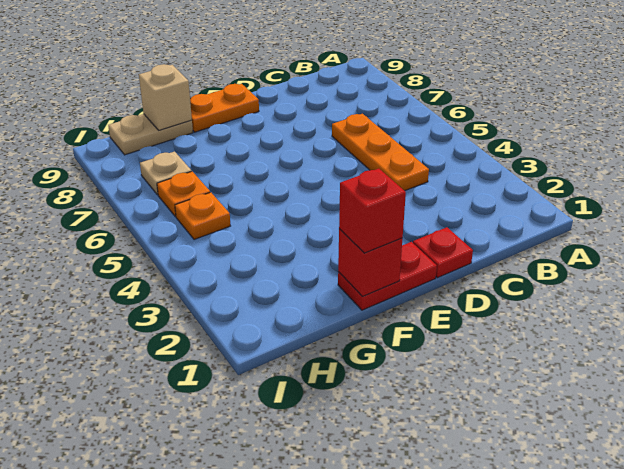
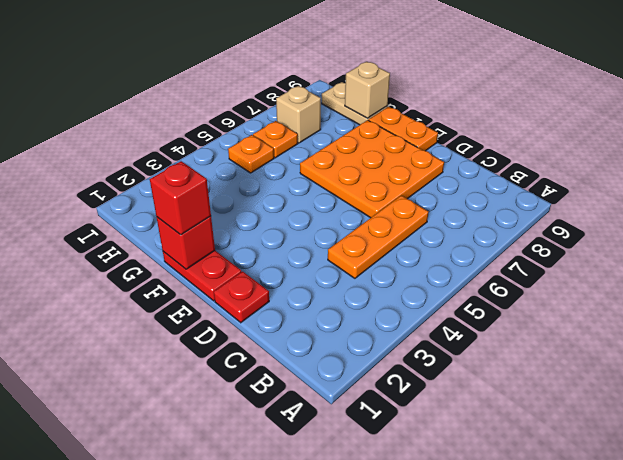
none -> orange plate D6:F8 level 1
tan plate H7 level 1 -> tan brick H7 level 1

